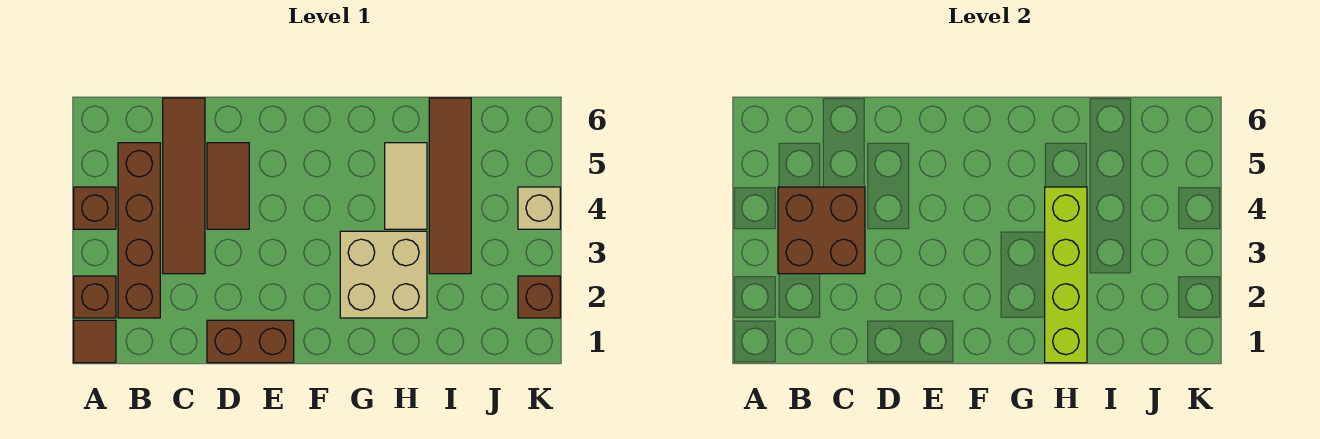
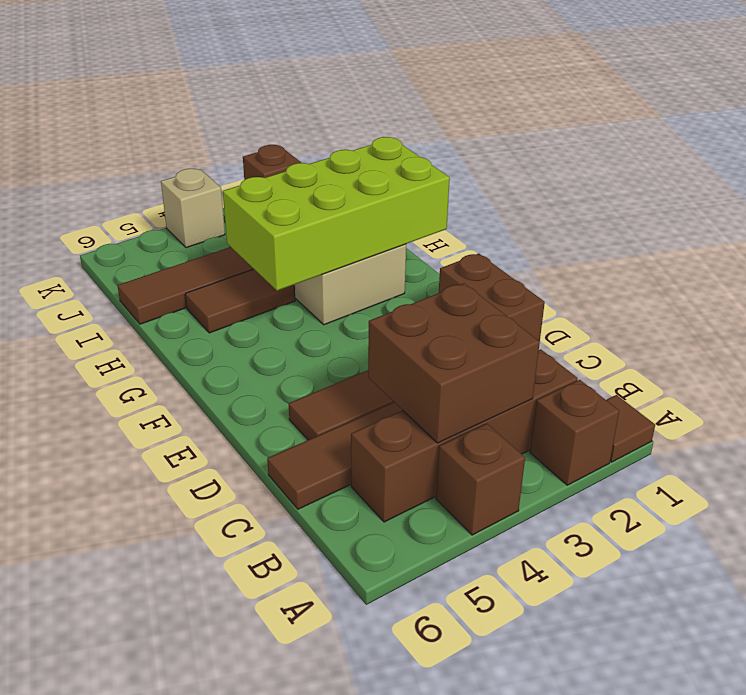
lime brick H1:H4 level 2 -> lime brick G1:H4 level 2
tan tile H4:H5 level 1 -> brown tile H4:H5 level 1

